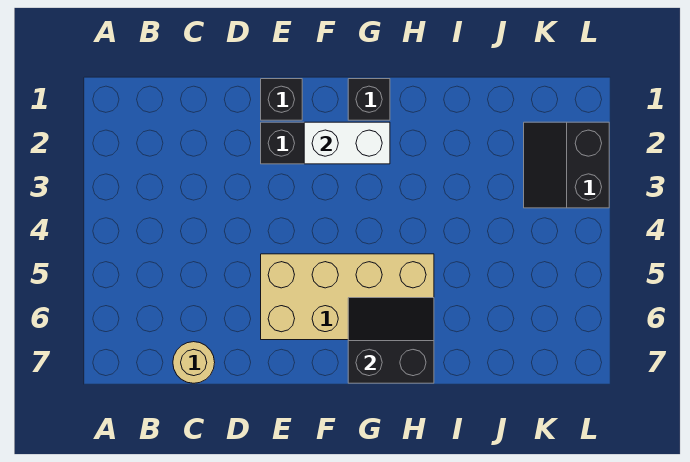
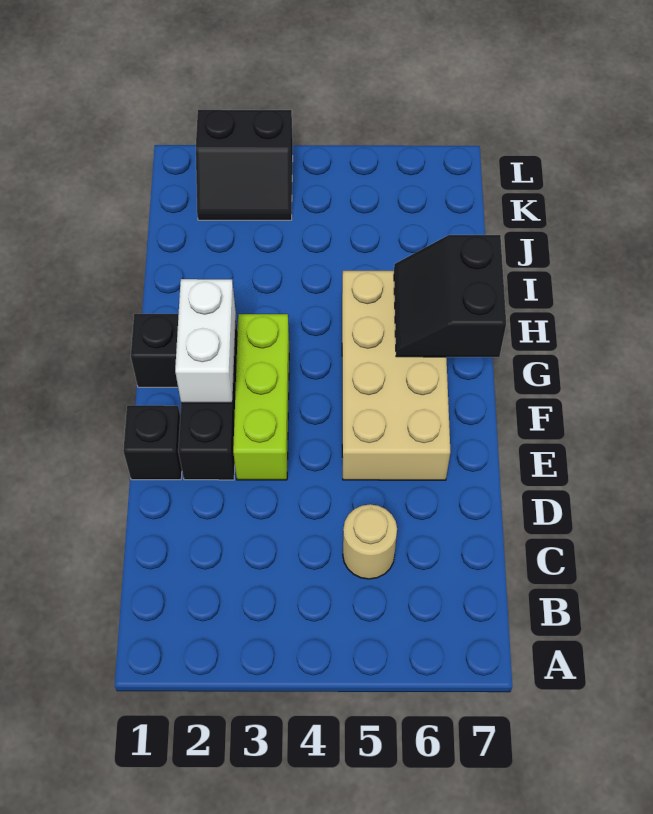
tan round brick C7 level 1 -> tan round brick C5 level 1
none -> lime brick E3:G3 level 1

